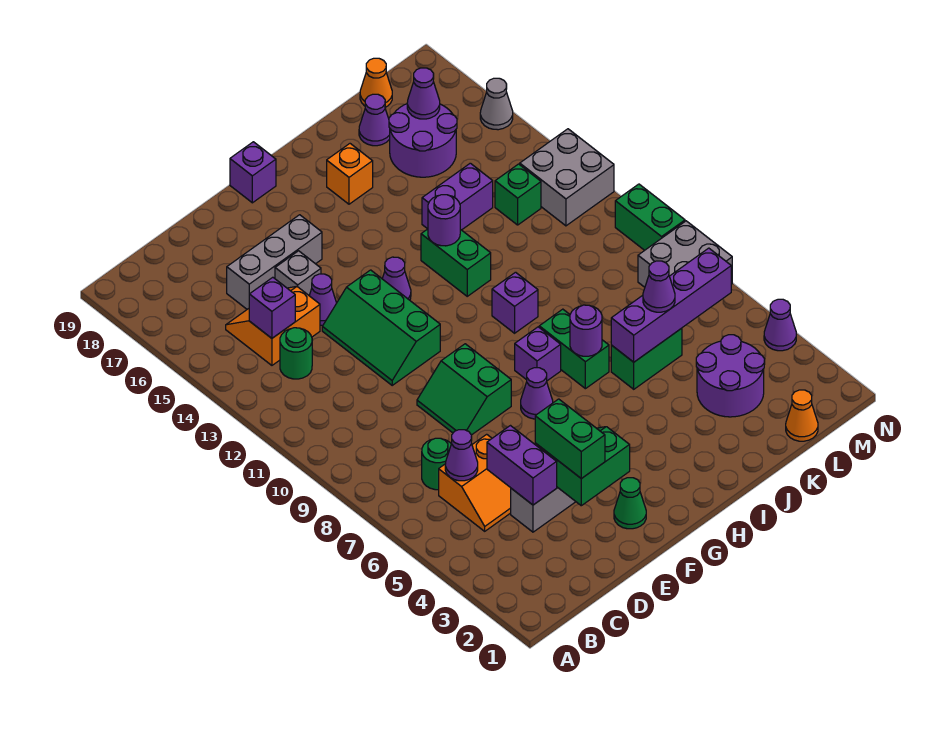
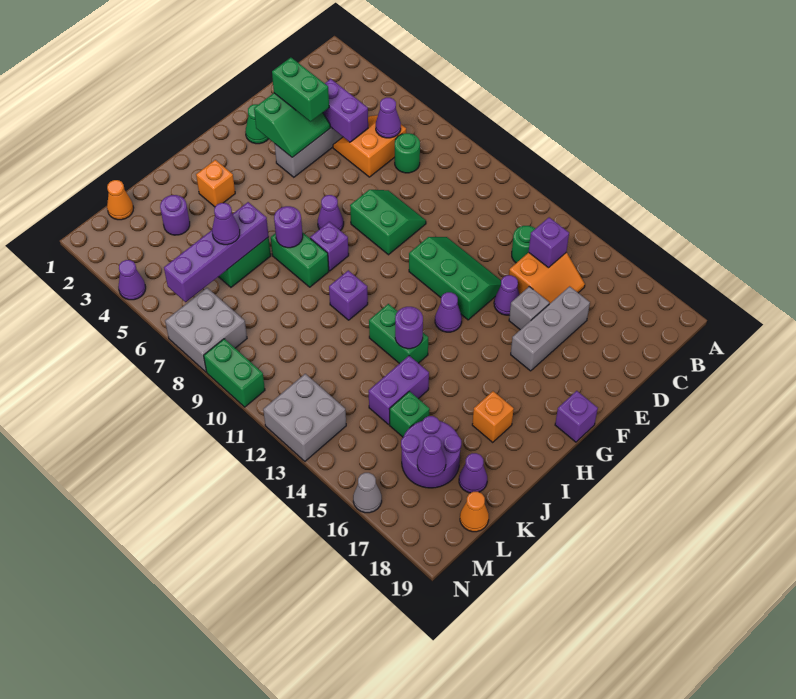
none -> orange brick I3 level 1
purple round brick K3:L4 level 1 -> purple round brick K3 level 1
green brick L13 level 1 -> green brick K15 level 1

